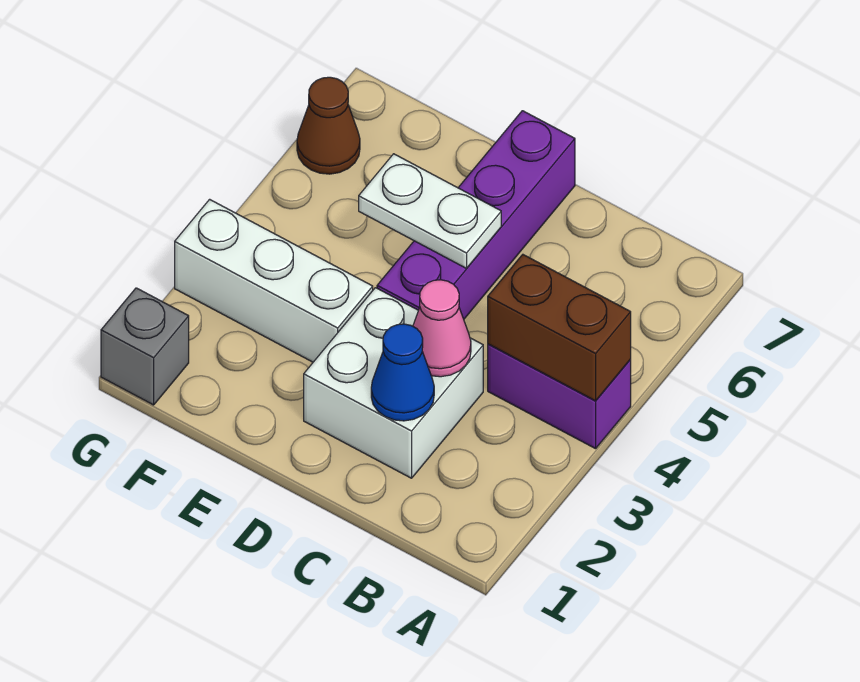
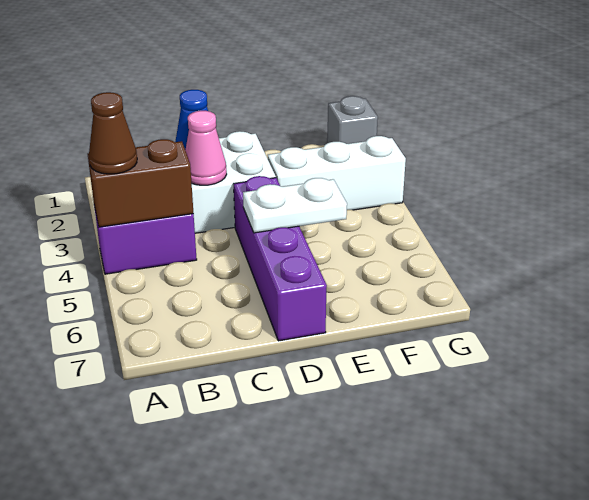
brown cone G6 level 1 -> brown cone A4 level 3

